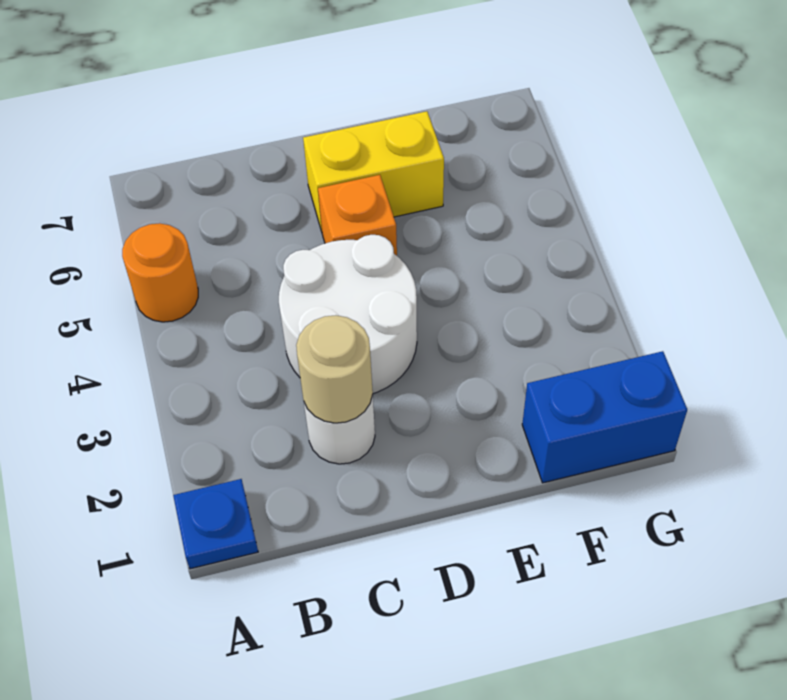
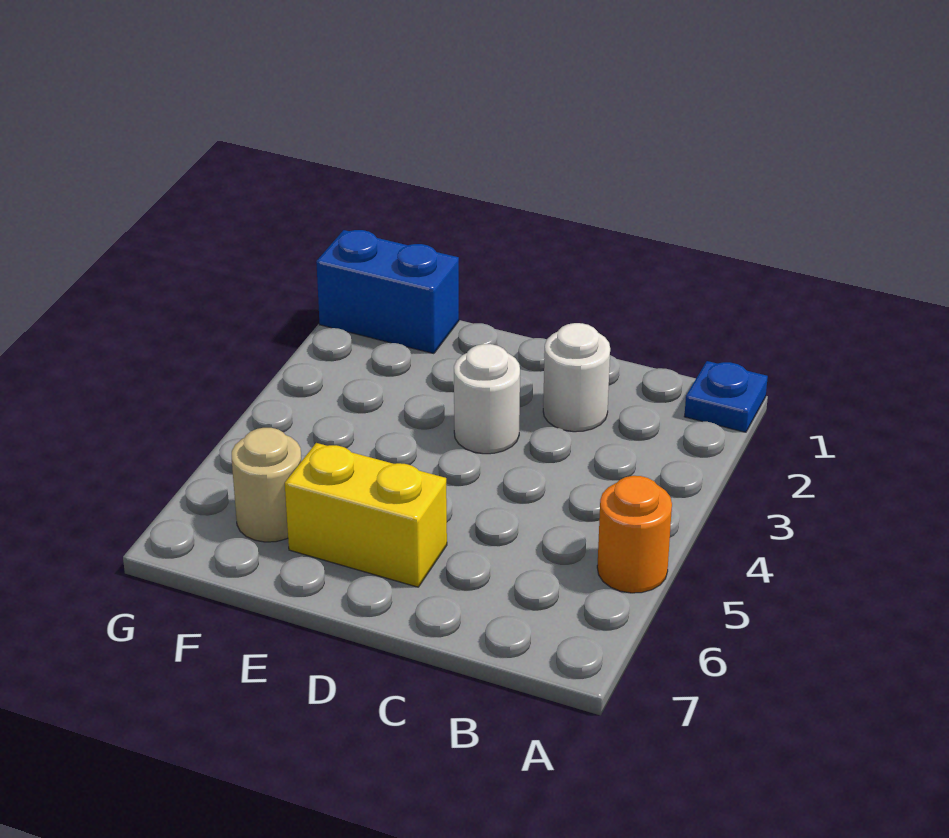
tan round brick C2 level 2 -> tan round brick F6 level 1
white round brick C3:D4 level 1 -> white round brick D3 level 1
orange brick D5 level 1 -> none

